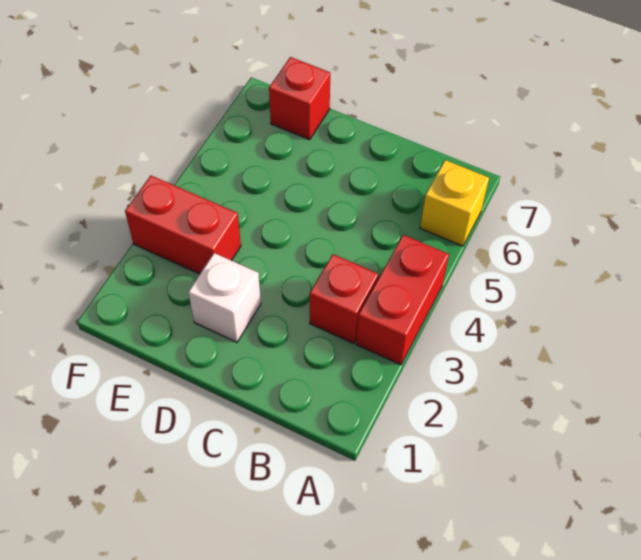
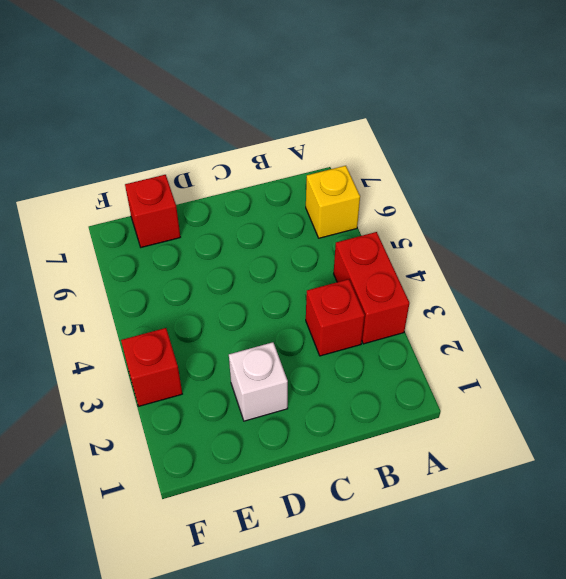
red brick E3:F3 level 1 -> red brick F3 level 1

